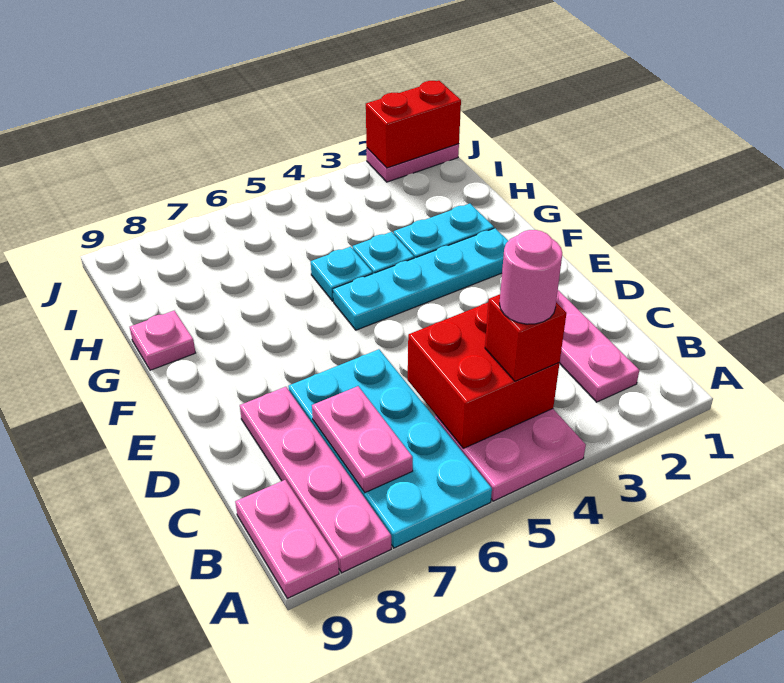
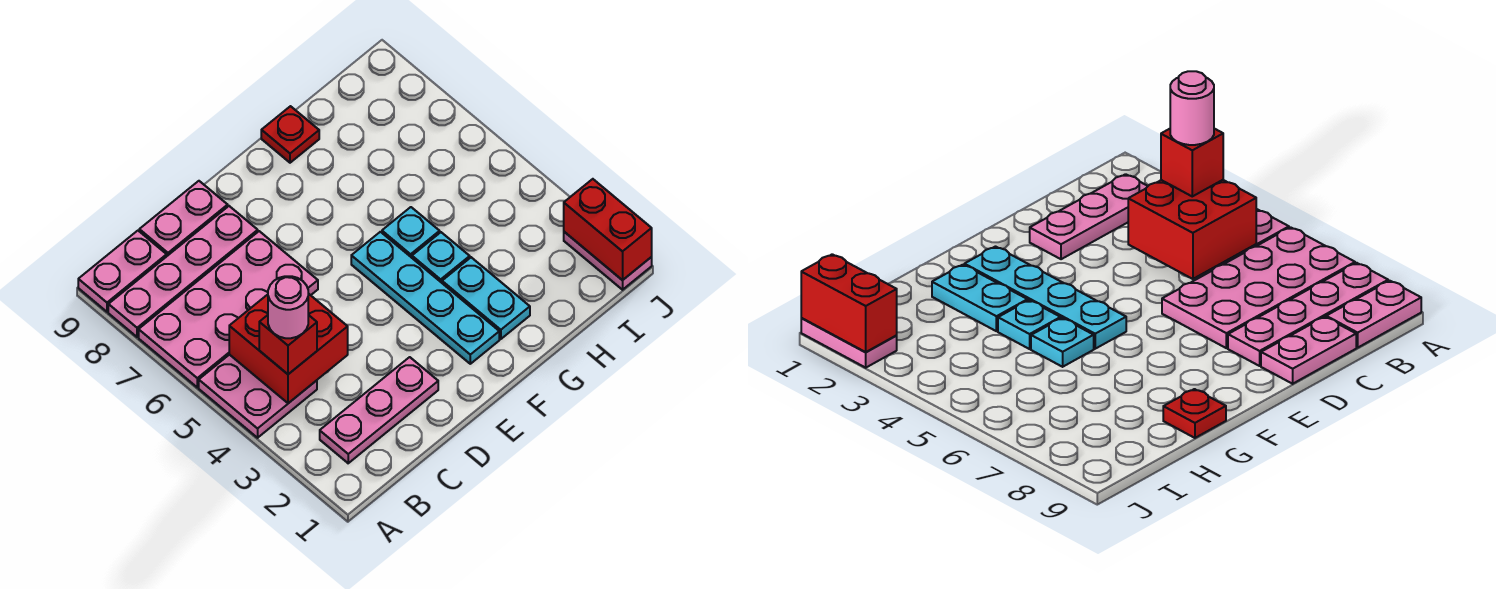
cyan plate A6:D7 level 1 -> pink plate A6:D7 level 1
pink plate B7:C7 level 2 -> pink plate C9:D9 level 1
pink plate G9 level 1 -> red plate G9 level 1

